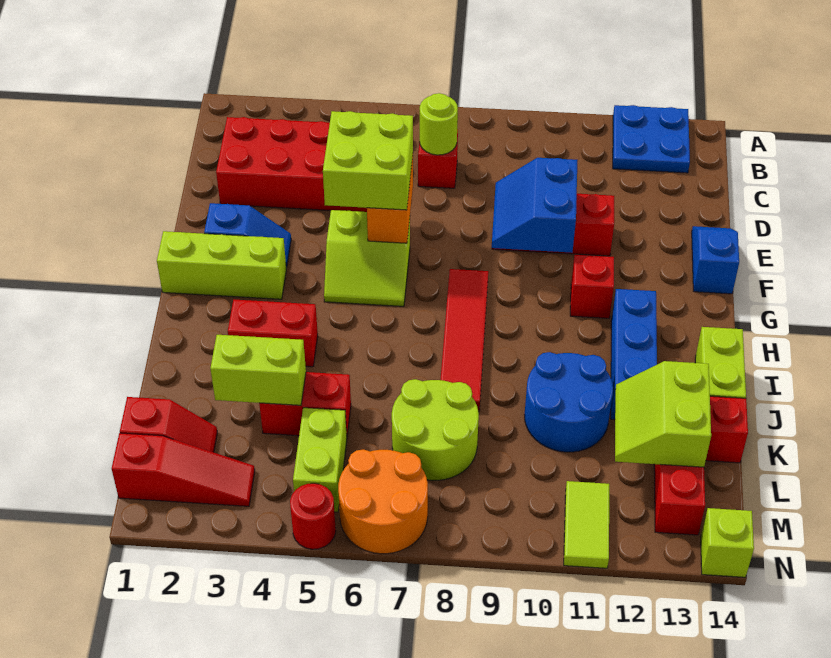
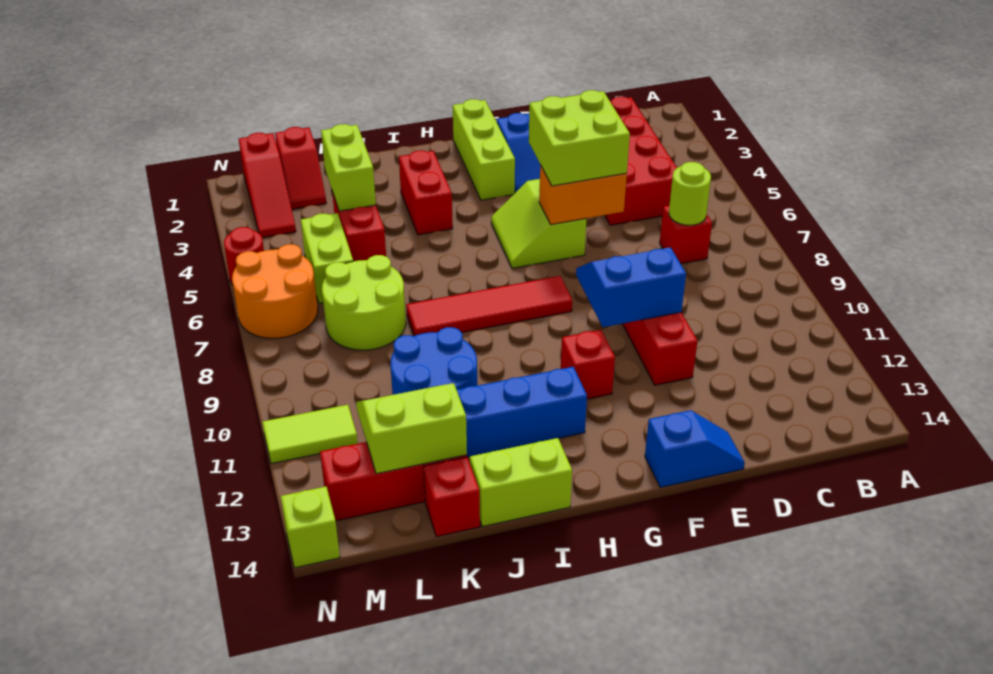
blue plate A12:B13 level 1 -> none
lime brick L5:M5 level 1 -> lime brick L5:L6 level 1

